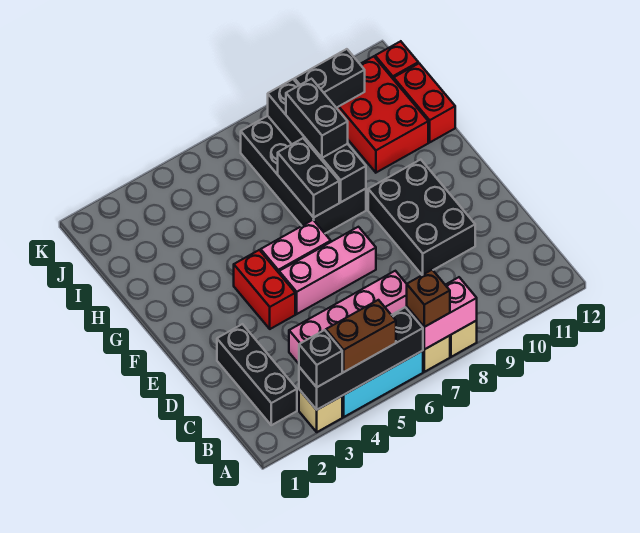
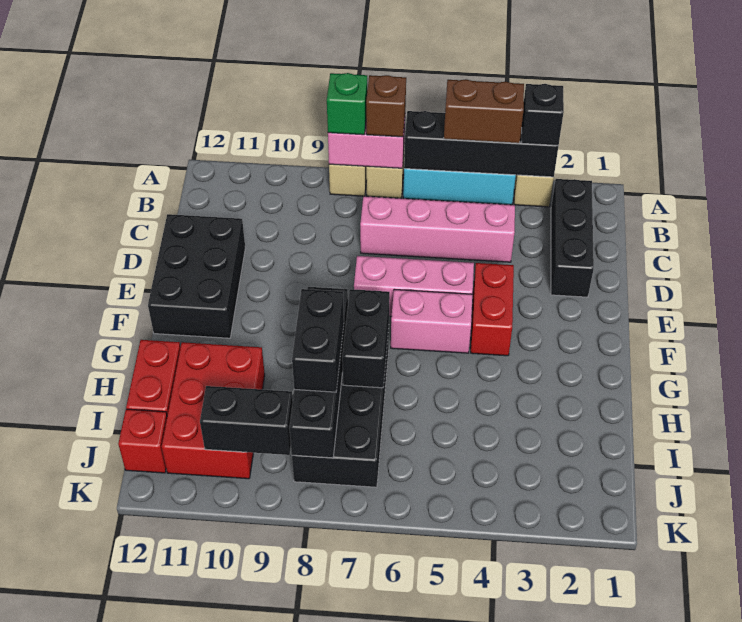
none -> green brick A8 level 3
black brick D9:F10 level 1 -> black brick D11:F12 level 1

